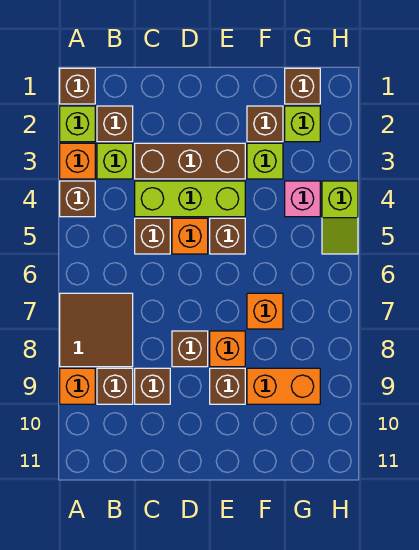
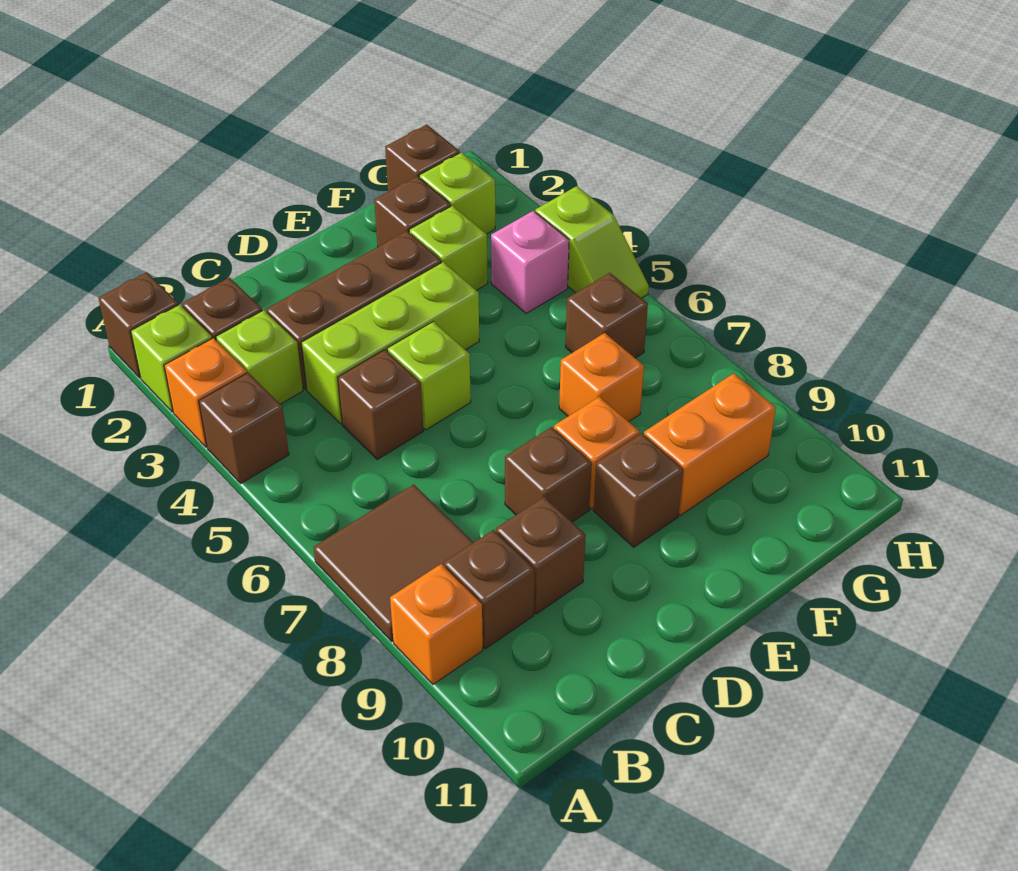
orange brick D5 level 1 -> lime brick D5 level 1
brown brick E5 level 1 -> brown brick G6 level 1

